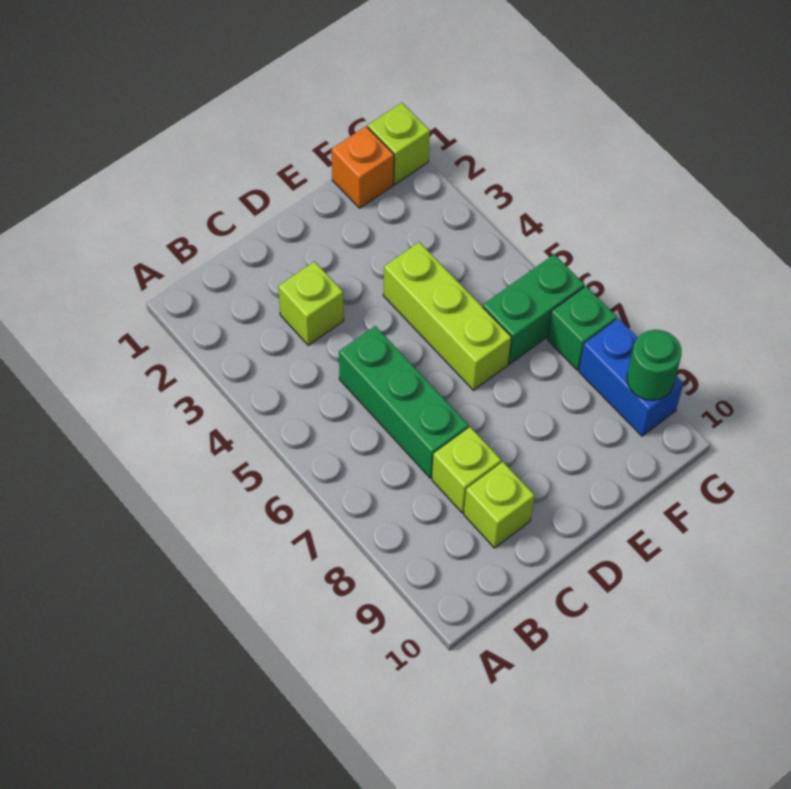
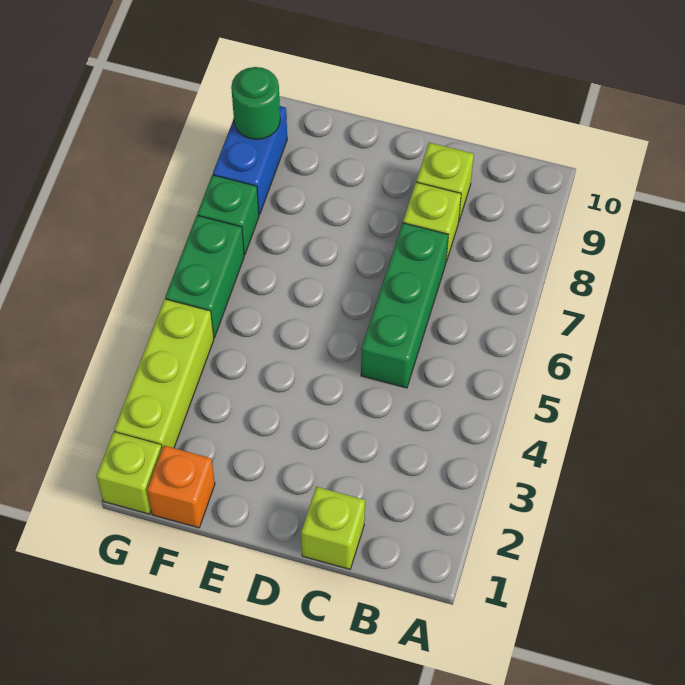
lime brick C3 level 1 -> lime brick C1 level 1
lime brick E4:E6 level 1 -> lime brick G2:G4 level 1
green brick F6:G6 level 1 -> green brick G5:G6 level 1

